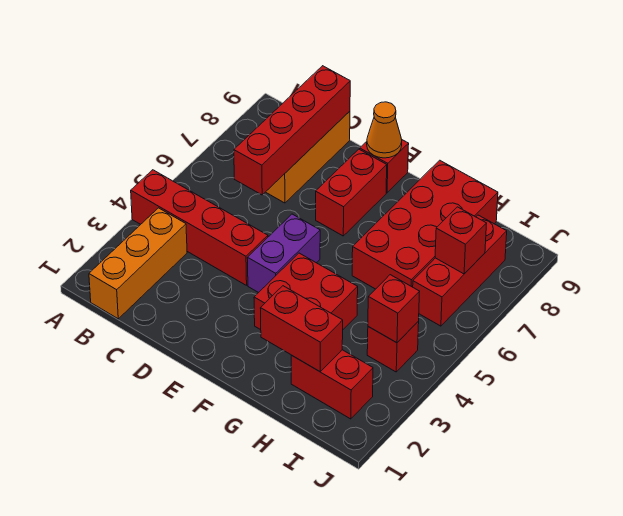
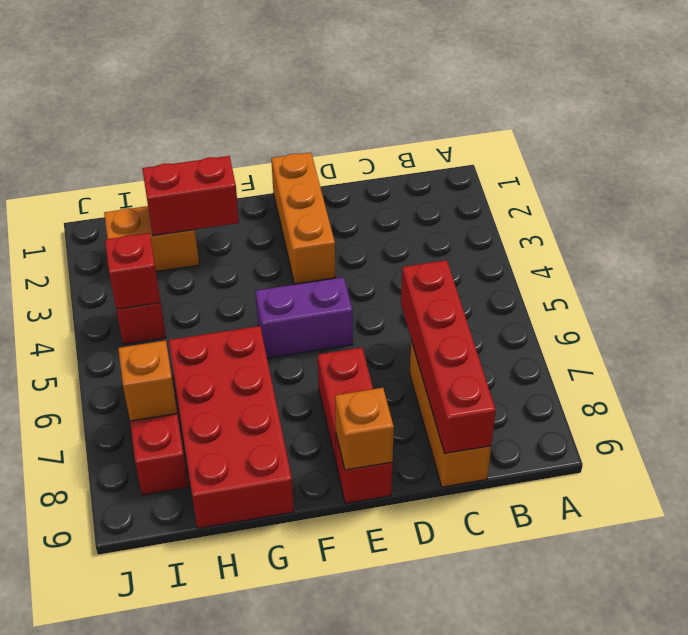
red brick A4:D4 level 1 -> none
orange brick B1:B3 level 1 -> orange brick E1:E3 level 1
purple brick E4:E5 level 1 -> purple brick E5:F5 level 1
orange cone E9 level 2 -> orange brick E9 level 2
red brick F3:G4 level 1 -> none
red brick H2:I2 level 1 -> orange brick H2:I2 level 1
red brick I7 level 2 -> orange brick I7 level 2

